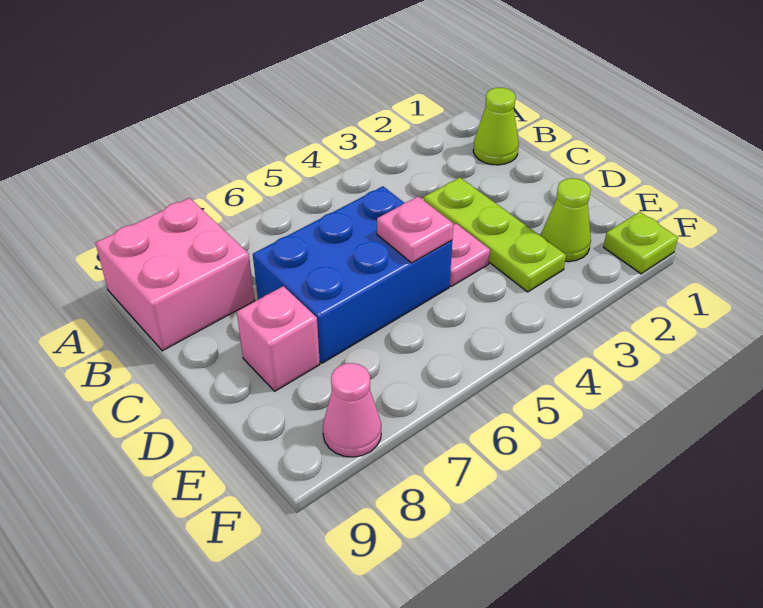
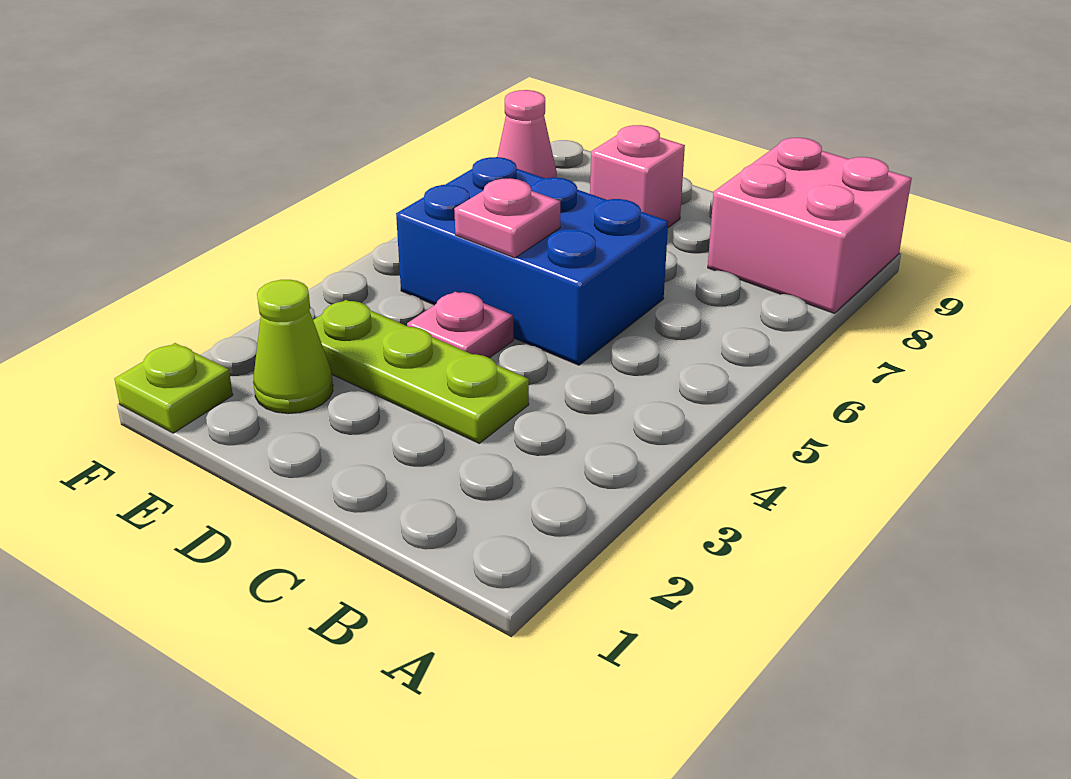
lime cone B1 level 1 -> none
blue brick C5:D7 level 1 -> blue brick C5:E6 level 1

